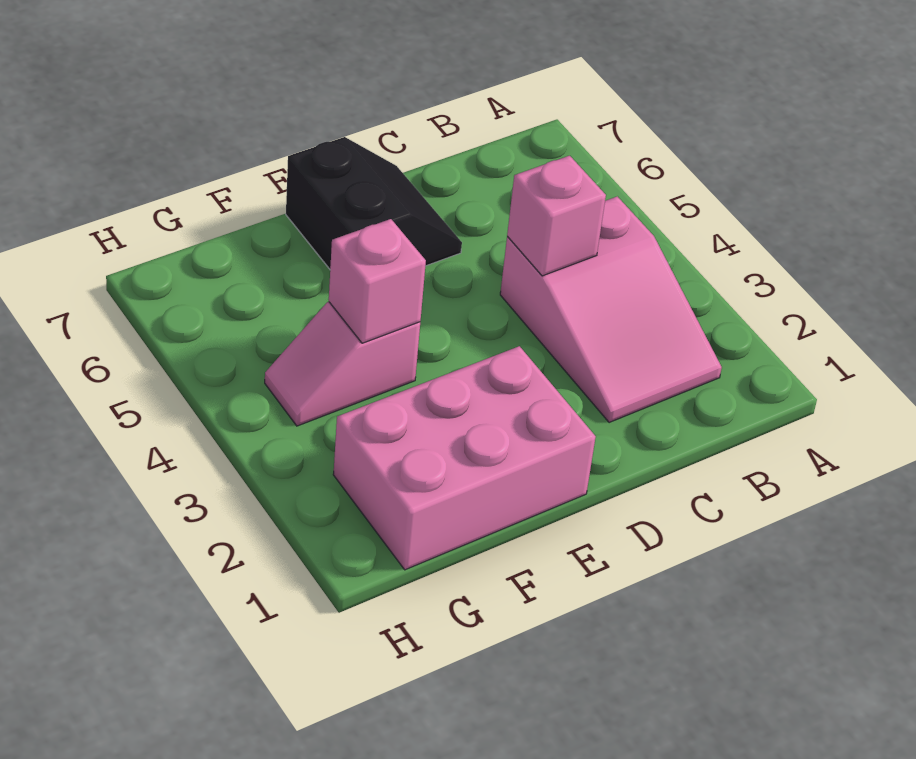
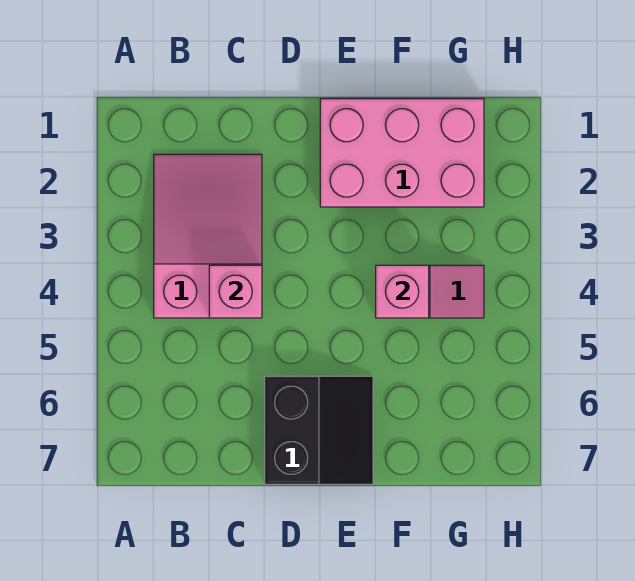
black slope D6:E7 level 1 top E -> black slope D6:E7 level 1 top D

